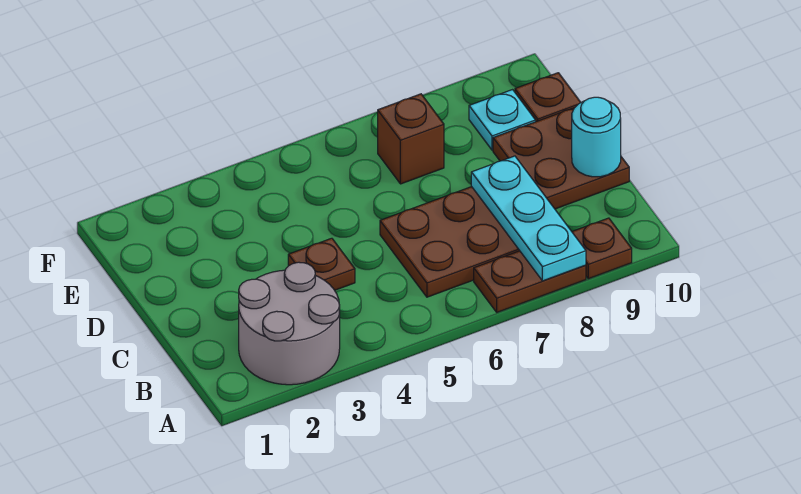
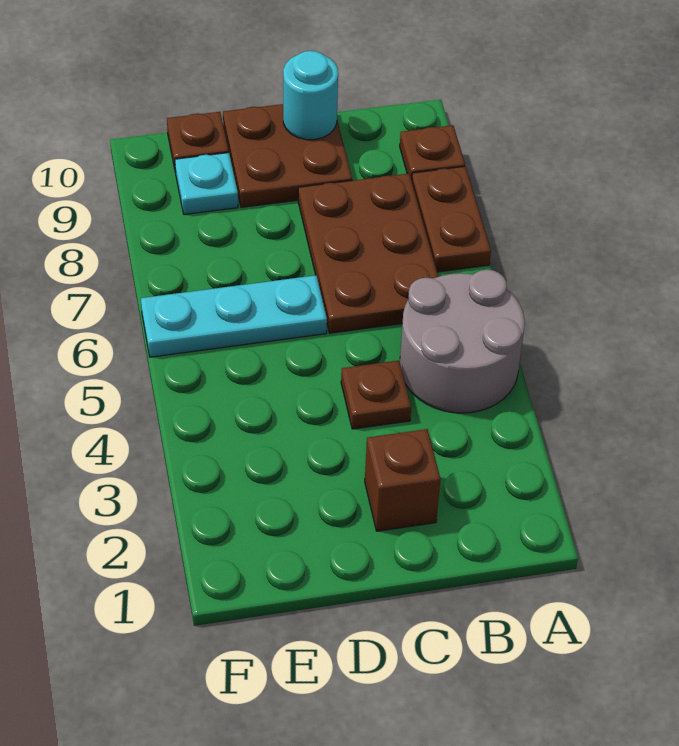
grey round brick A2:B3 level 1 -> grey round brick A4:B5 level 1
cyan plate A8:C8 level 2 -> cyan plate D6:F6 level 1
brown brick E7 level 1 -> brown brick C2 level 1

